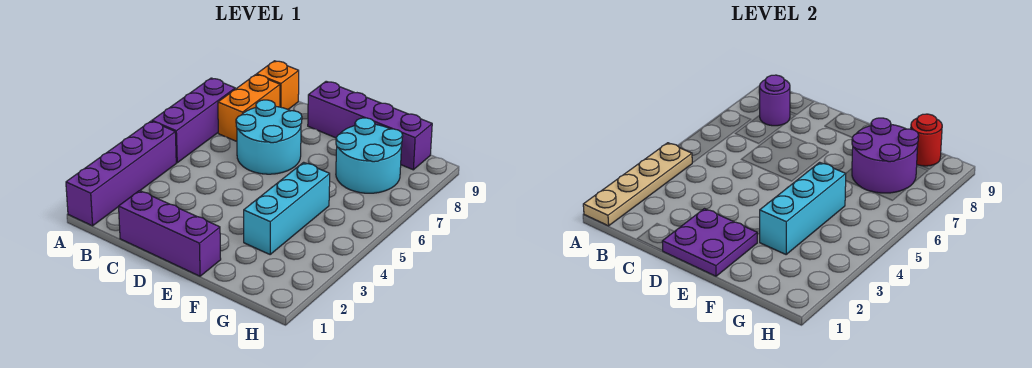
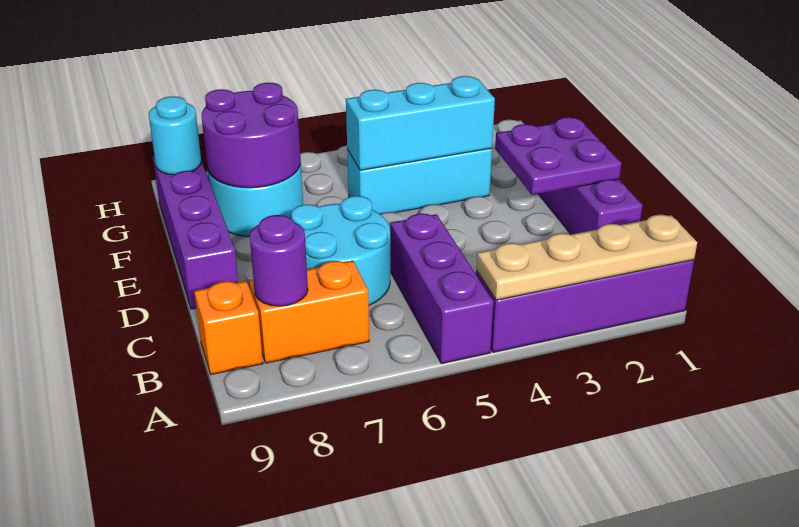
purple brick A5:A7 level 1 -> purple brick A5:C5 level 1
red round brick G9 level 2 -> cyan round brick G9 level 2

